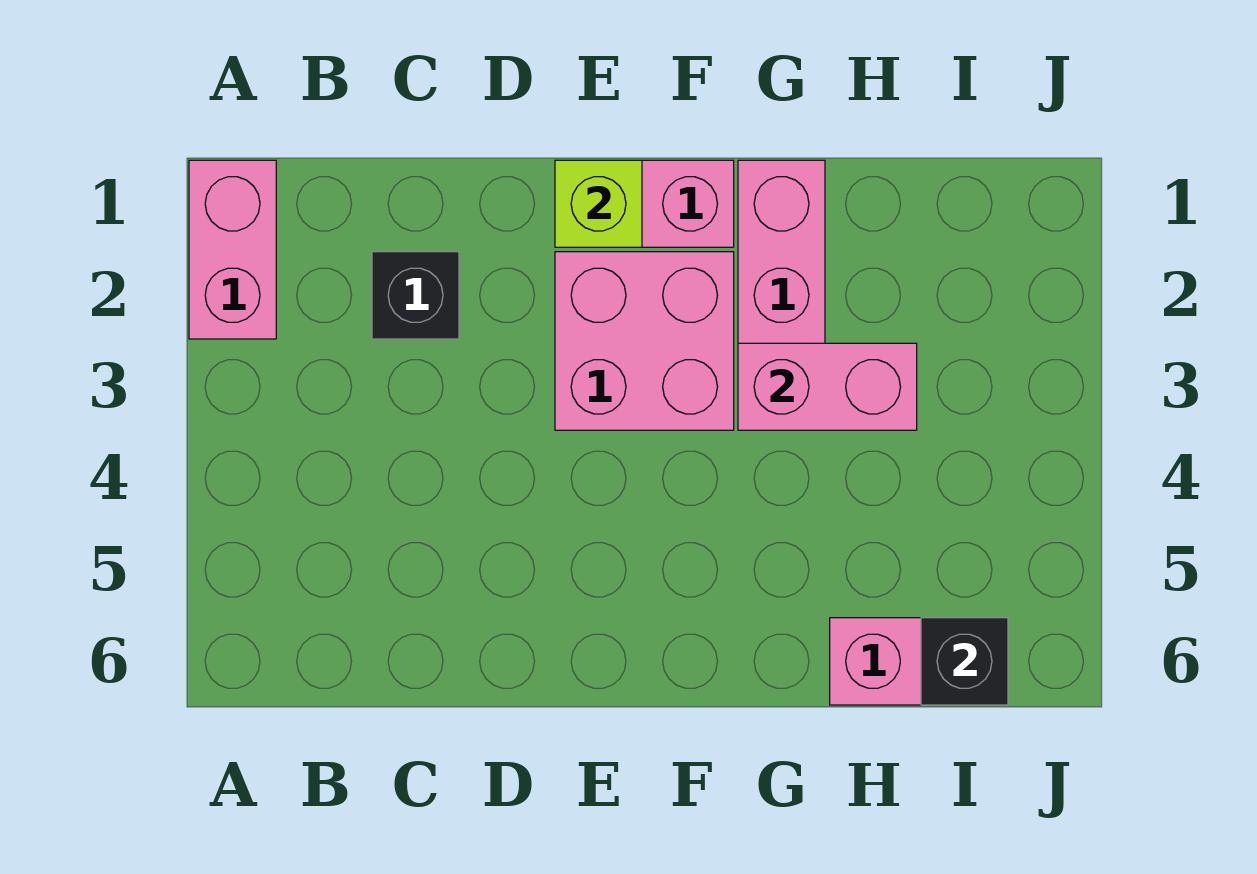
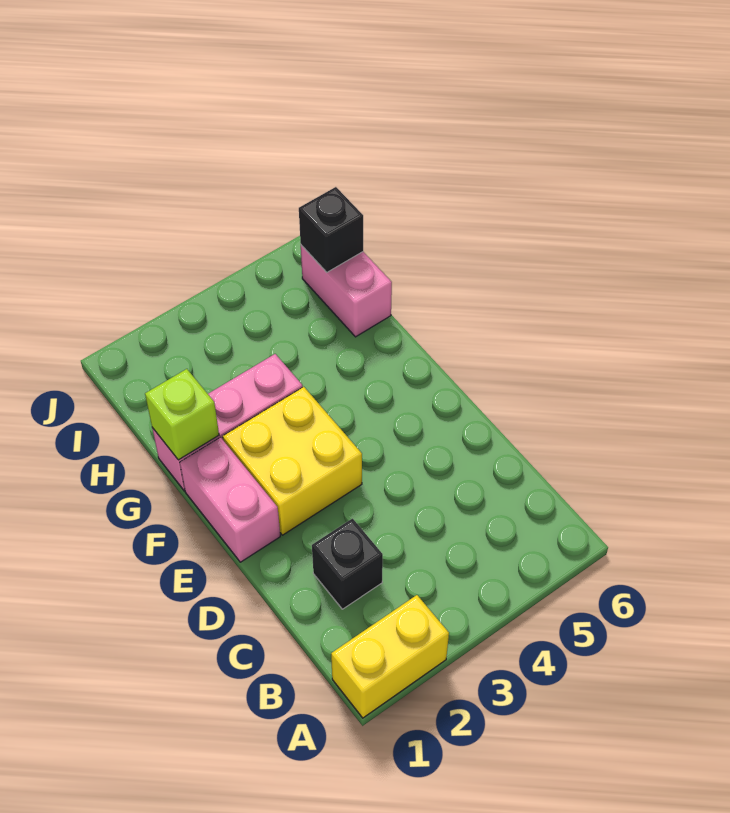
pink brick A1:A2 level 1 -> yellow brick A1:A2 level 1
lime brick E1 level 2 -> lime brick G1 level 2
pink brick E2:F3 level 1 -> yellow brick E2:F3 level 1
pink brick G3:H3 level 2 -> none

